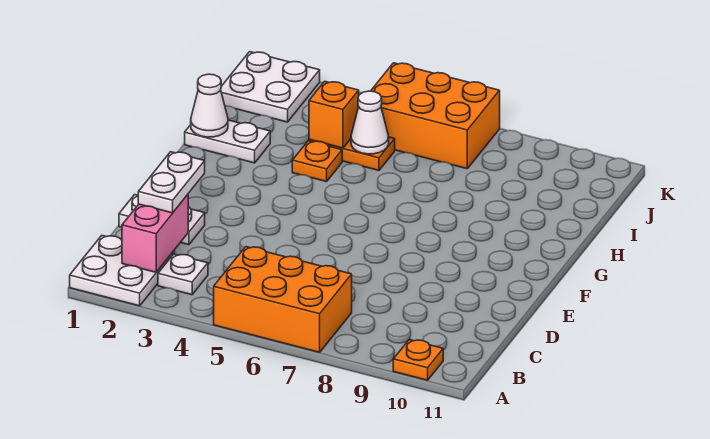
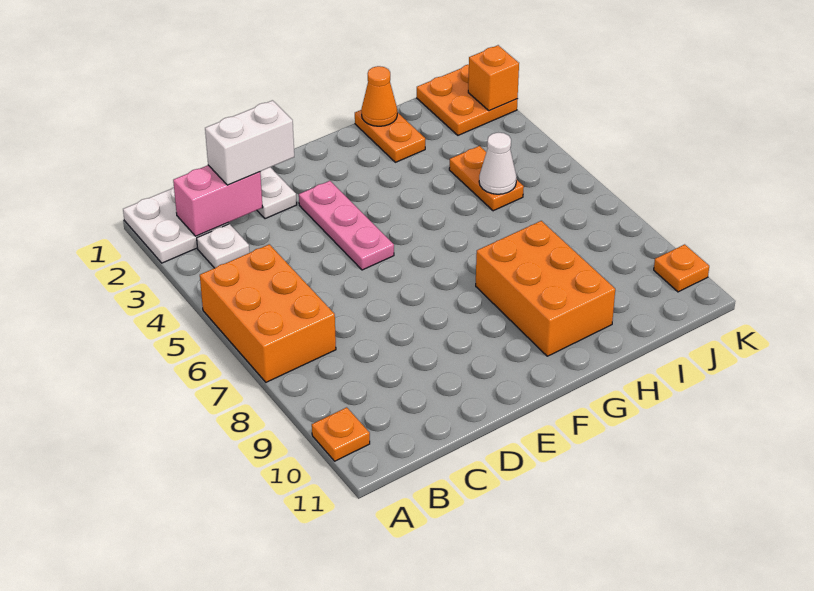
white plate C2:D2 level 3 -> white brick C2:D2 level 3
none -> pink plate E3:E5 level 1
white plate H1:H2 level 1 -> orange plate H1:H2 level 1
white cone H1 level 2 -> orange cone H1 level 2
orange plate H4 level 1 -> orange plate K10 level 1
orange brick I4 level 2 -> orange brick K2 level 2
white plate J1:K2 level 1 -> orange plate J1:K2 level 1
orange brick J5:K7 level 1 -> orange brick G8:H10 level 1

